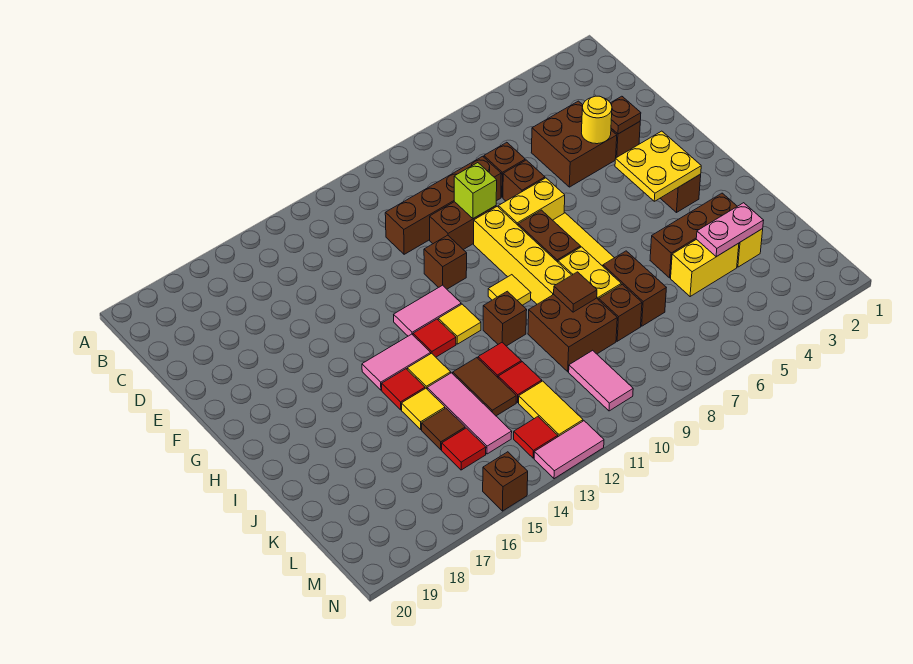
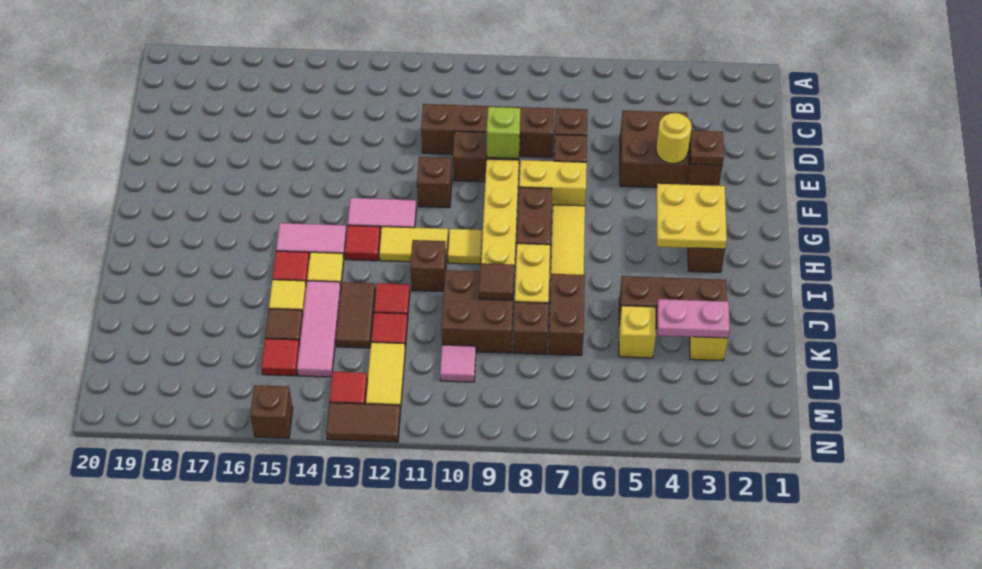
yellow tile H12 level 1 -> yellow tile H11:H12 level 1
yellow brick K4:K5 level 1 -> yellow brick K5 level 1
pink tile L10:M10 level 1 -> pink tile L10 level 1
pink tile N12:N13 level 1 -> brown tile N12:N13 level 1

